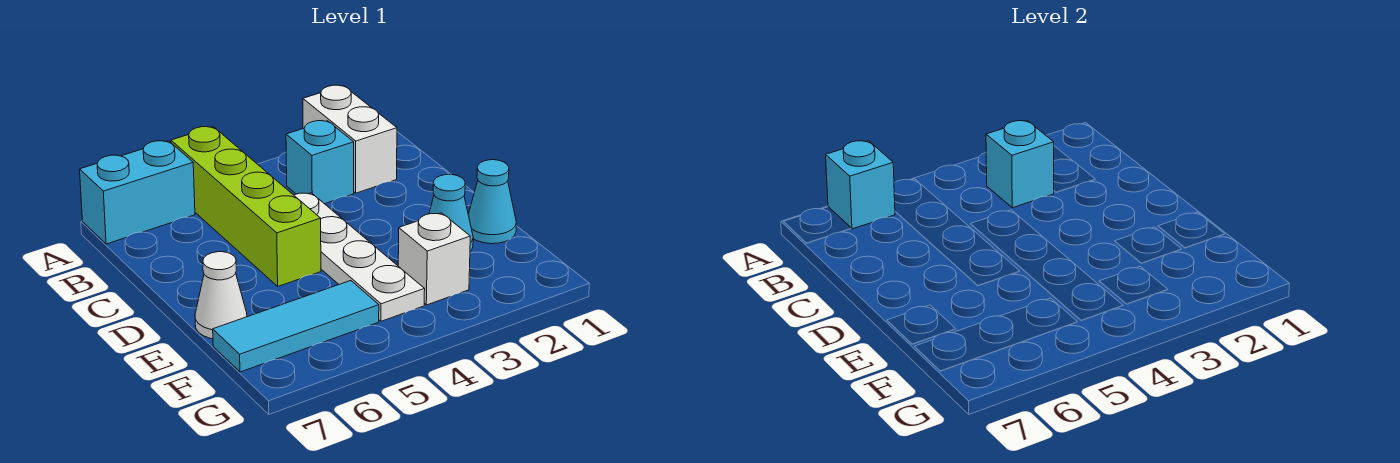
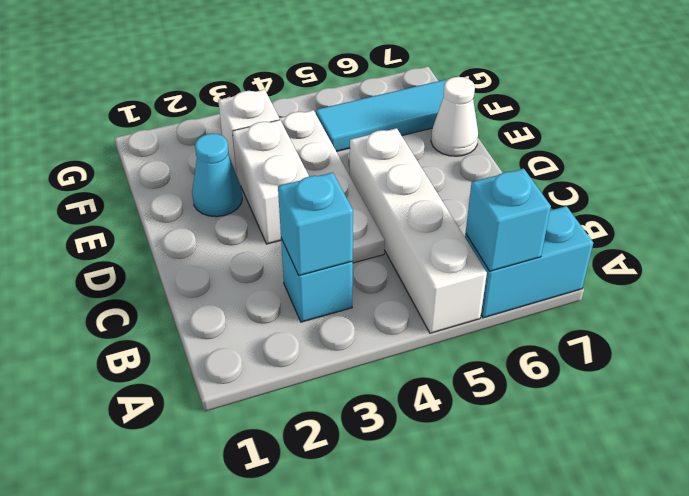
white brick A2:B2 level 1 -> white brick D3:E3 level 1
lime brick A5:D5 level 1 -> white brick A5:D5 level 1
cyan cone E1 level 1 -> none

